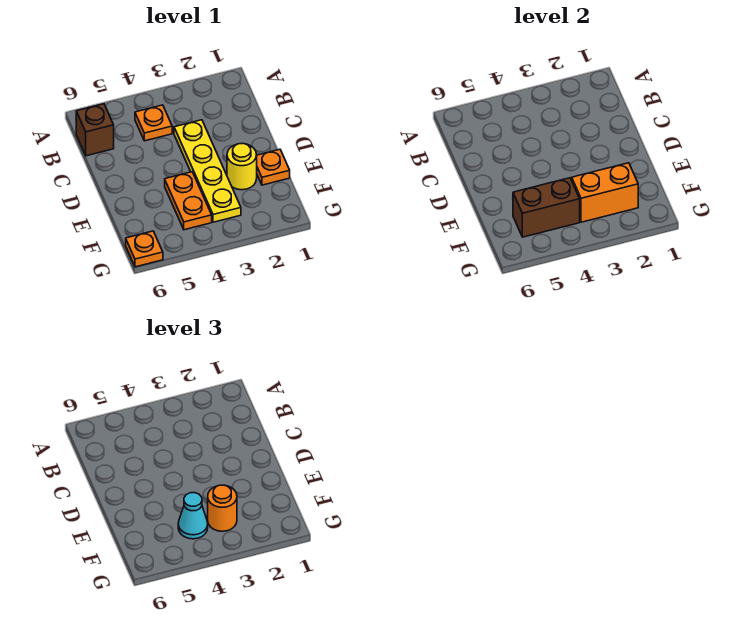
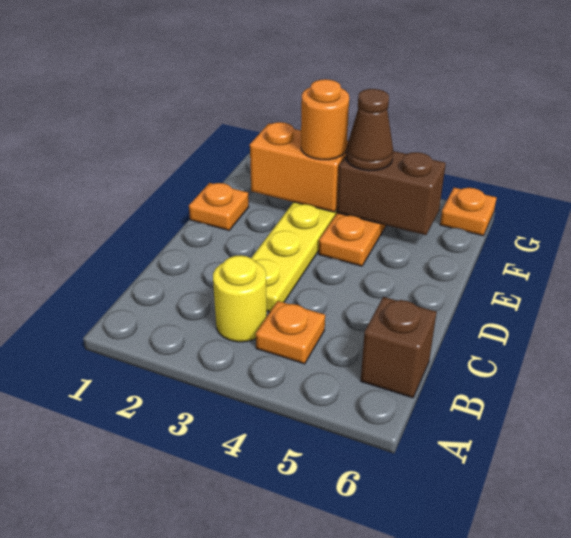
yellow round brick E2 level 1 -> yellow round brick B3 level 1
cyan cone F4 level 3 -> brown cone F4 level 3

